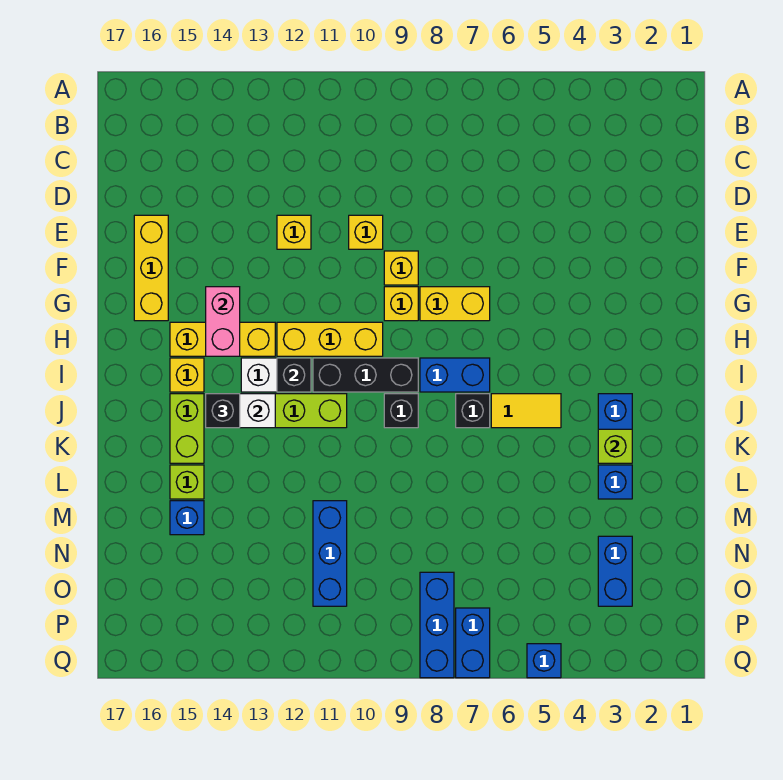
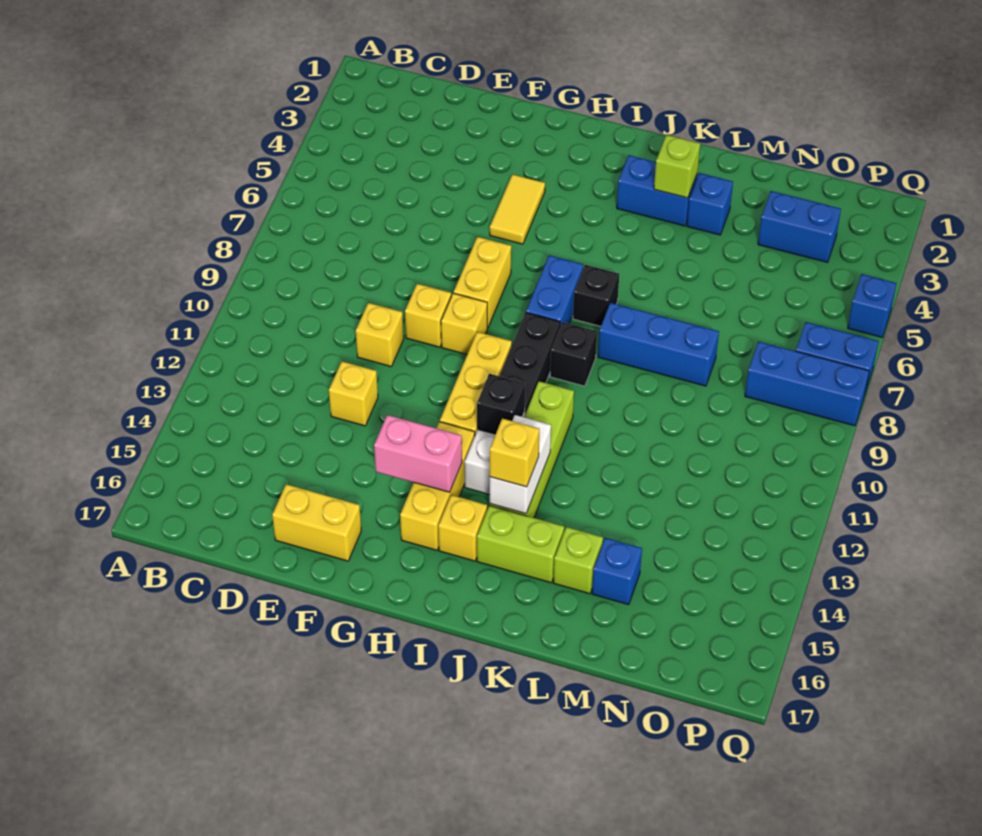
yellow brick E16:G16 level 1 -> yellow brick E16:F16 level 1
yellow tile J5:J6 level 1 -> yellow tile G4:G5 level 1
black brick J14 level 3 -> yellow brick J14 level 3
blue brick M11:O11 level 1 -> blue brick K8:M8 level 1

